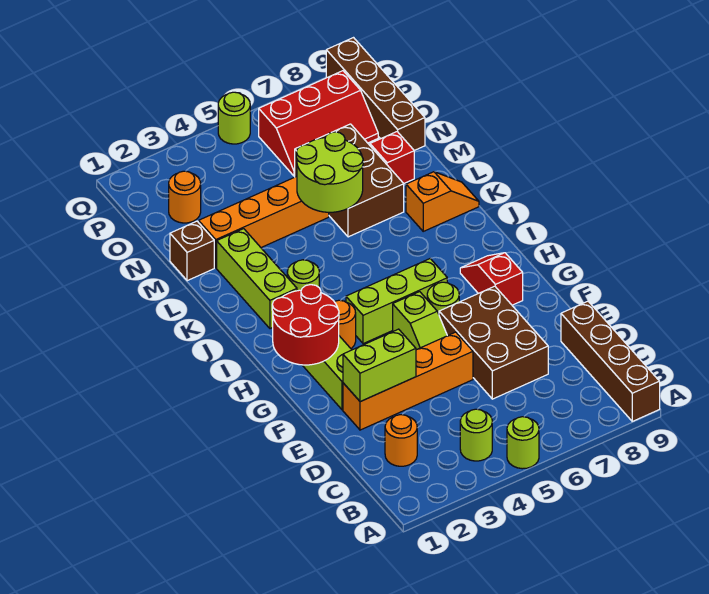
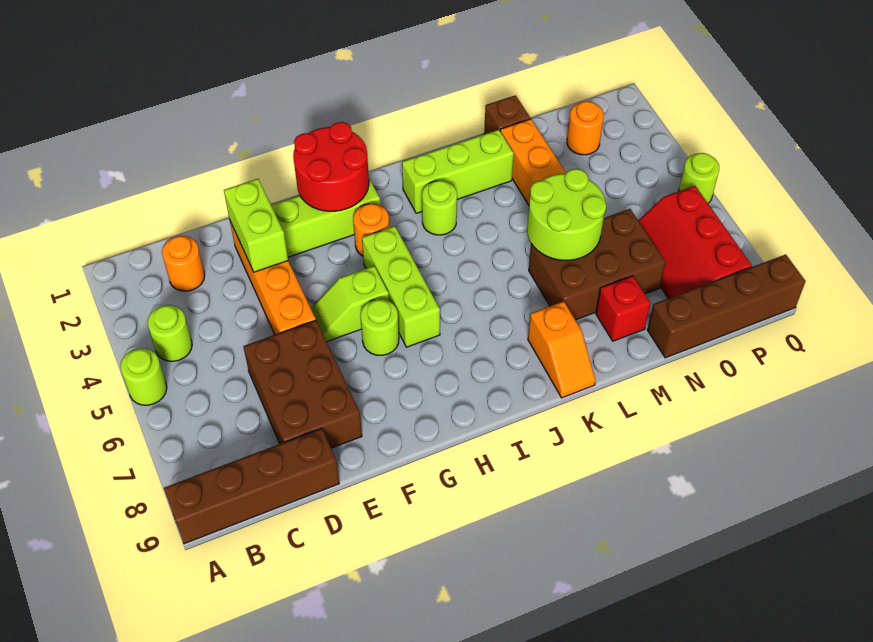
brown brick D6:F7 level 1 -> brown brick D6:E8 level 1
red slope G8:H8 level 1 top G -> none

